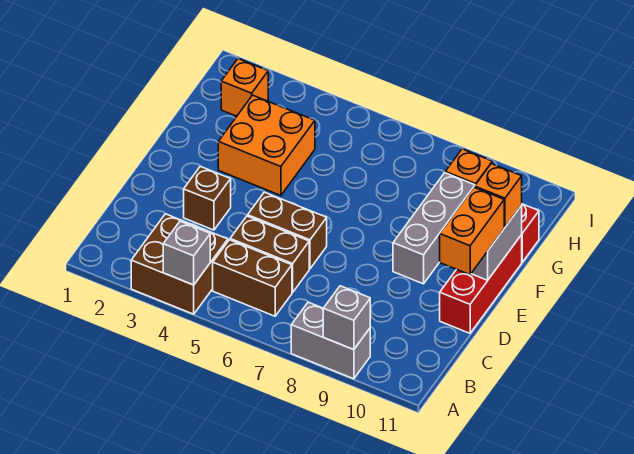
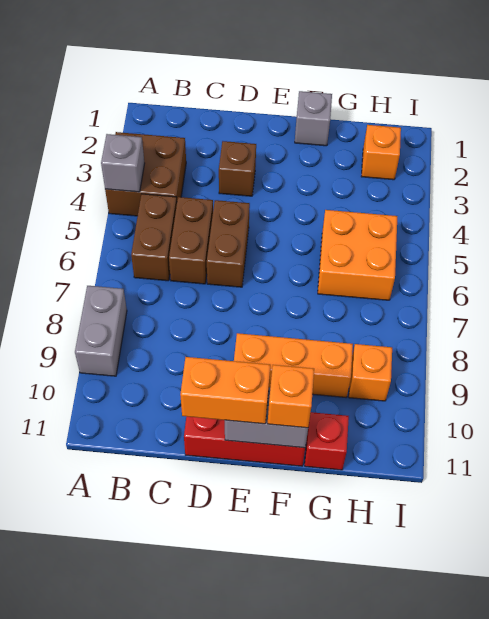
grey brick A9 level 2 -> grey brick F1 level 1
grey brick E9:G9 level 1 -> orange brick E9:G9 level 1
orange brick F3:G4 level 1 -> orange brick G5:H6 level 1

